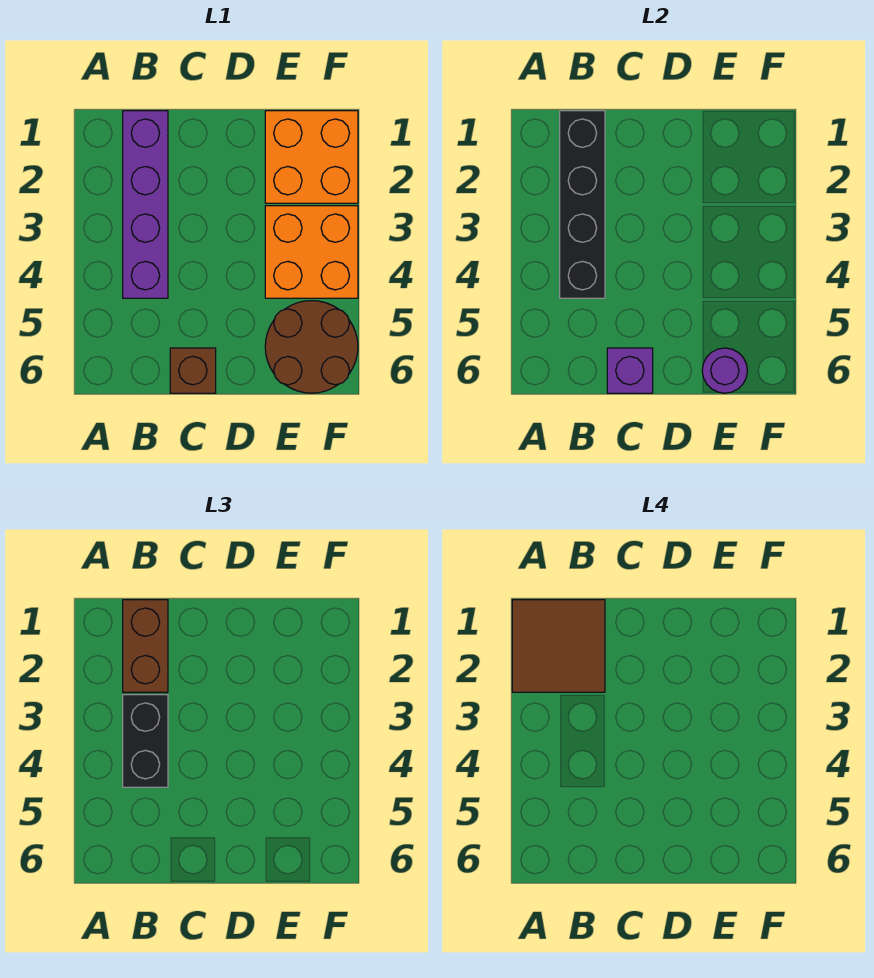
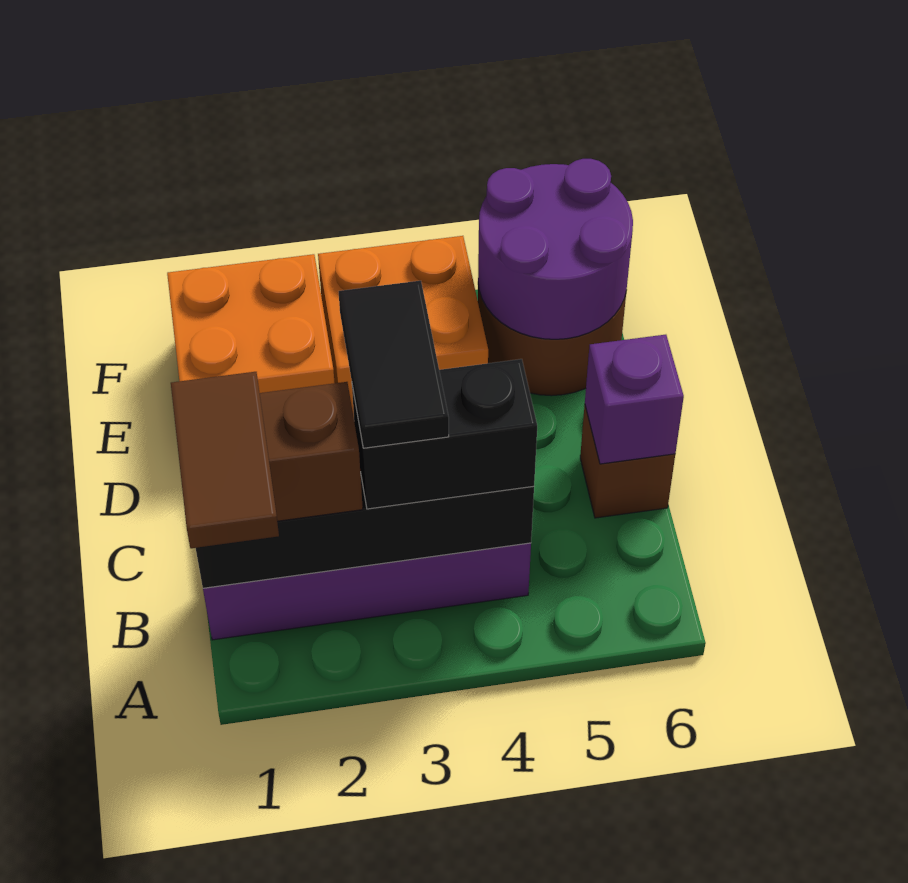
brown tile A1:B2 level 4 -> brown tile A1:B1 level 4
none -> black tile B3:C3 level 4
purple round brick E6 level 2 -> purple round brick E5:F6 level 2

